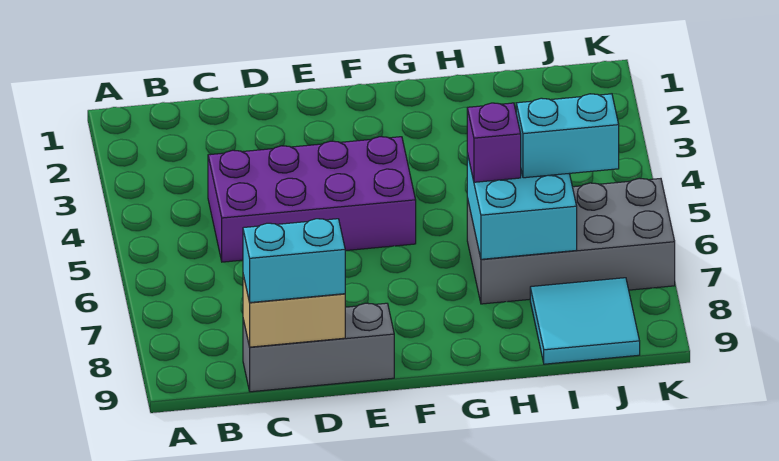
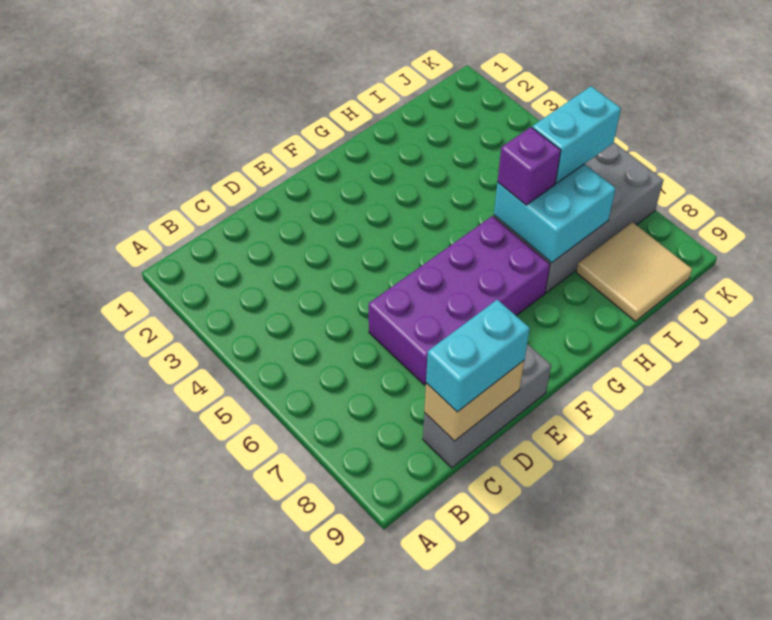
purple brick C4:F5 level 1 -> purple brick D6:G7 level 1
cyan tile I8:J9 level 1 -> tan tile I8:J9 level 1

